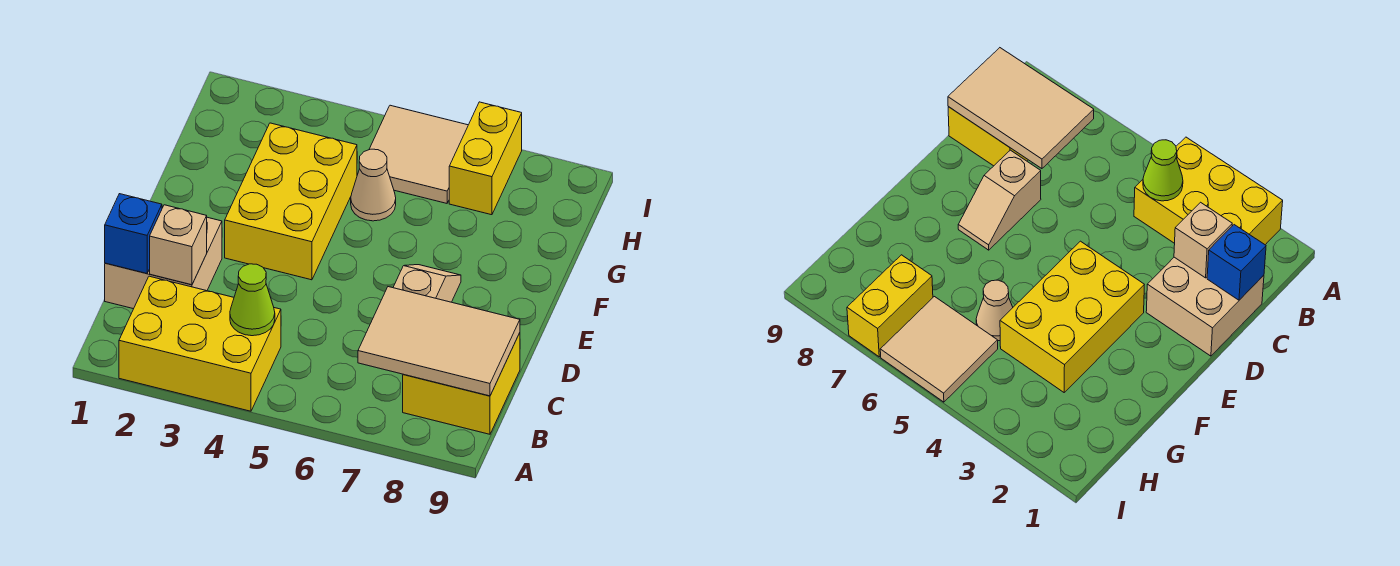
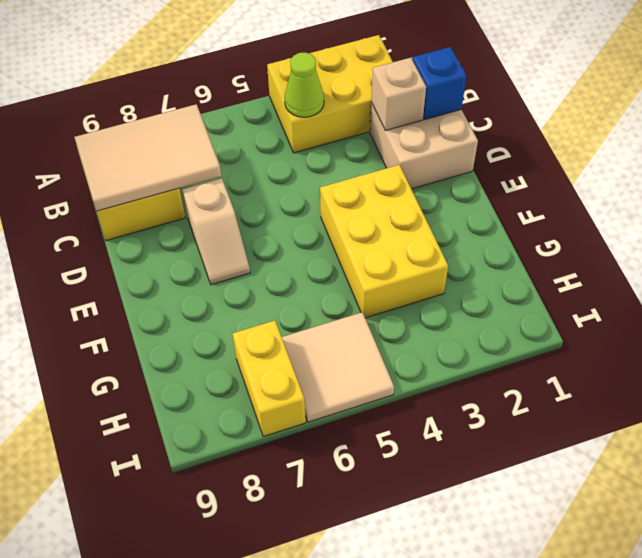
tan cone G5 level 1 -> none

